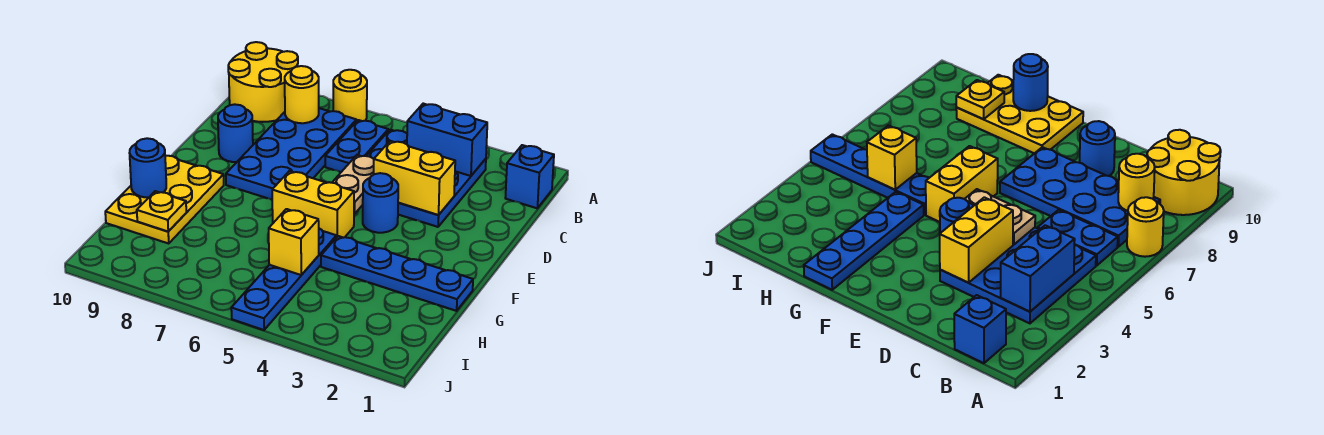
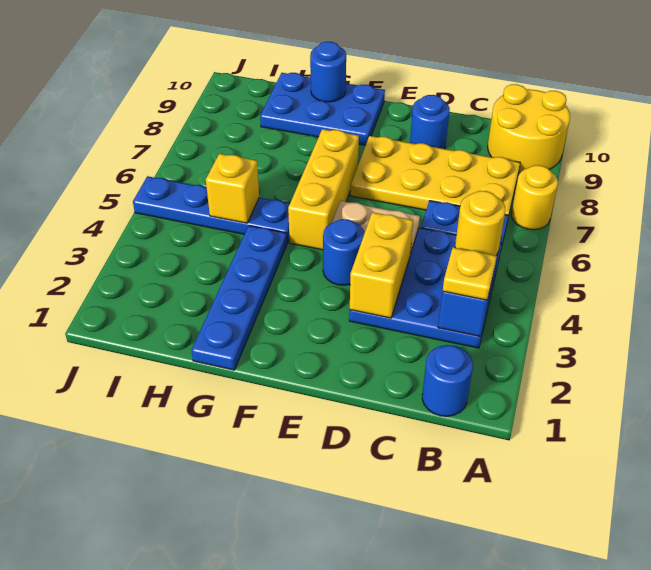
blue brick B1 level 1 -> blue round brick B1 level 1
blue plate B7:E8 level 1 -> yellow plate B7:E8 level 1
yellow round brick B8 level 2 -> yellow round brick B4 level 3
yellow brick F5:F6 level 1 -> yellow brick F5:F7 level 1
yellow plate F9:H10 level 1 -> blue plate F9:H10 level 1
yellow plate H9 level 2 -> yellow plate B3 level 3

